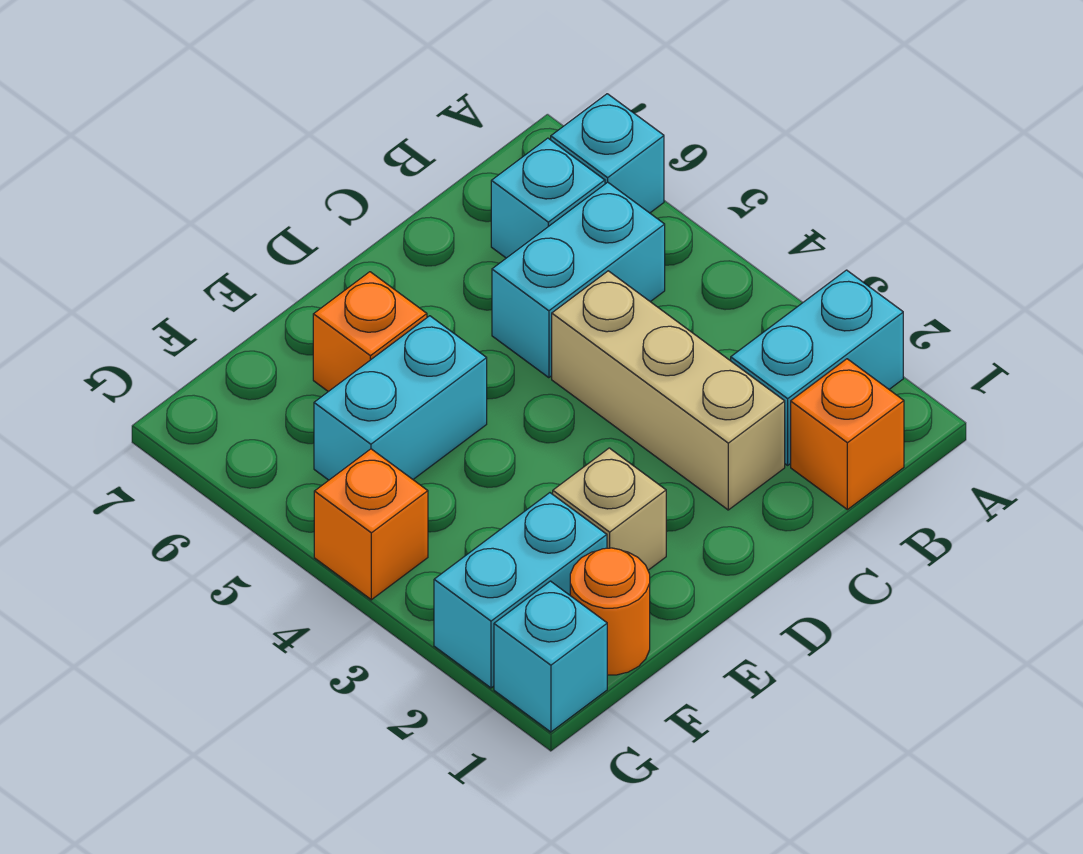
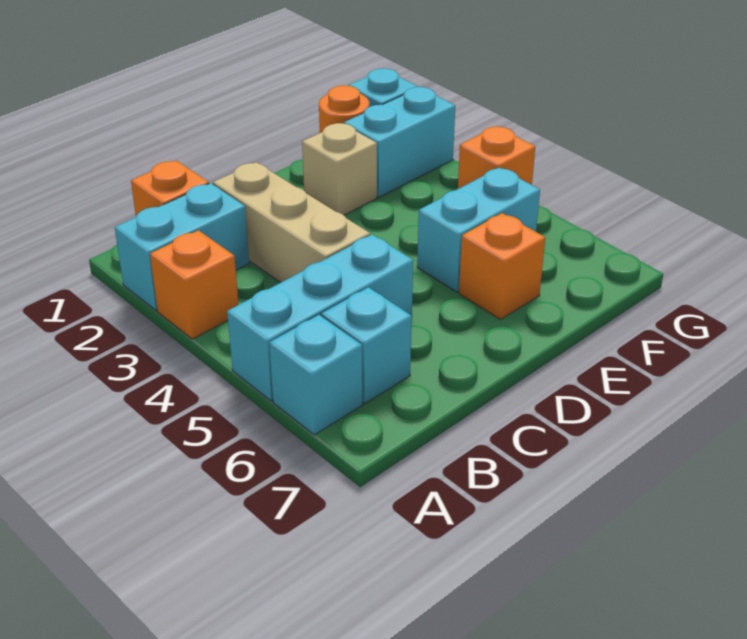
none -> orange brick A3 level 1
cyan brick B5:C5 level 1 -> cyan brick A5:C5 level 1

